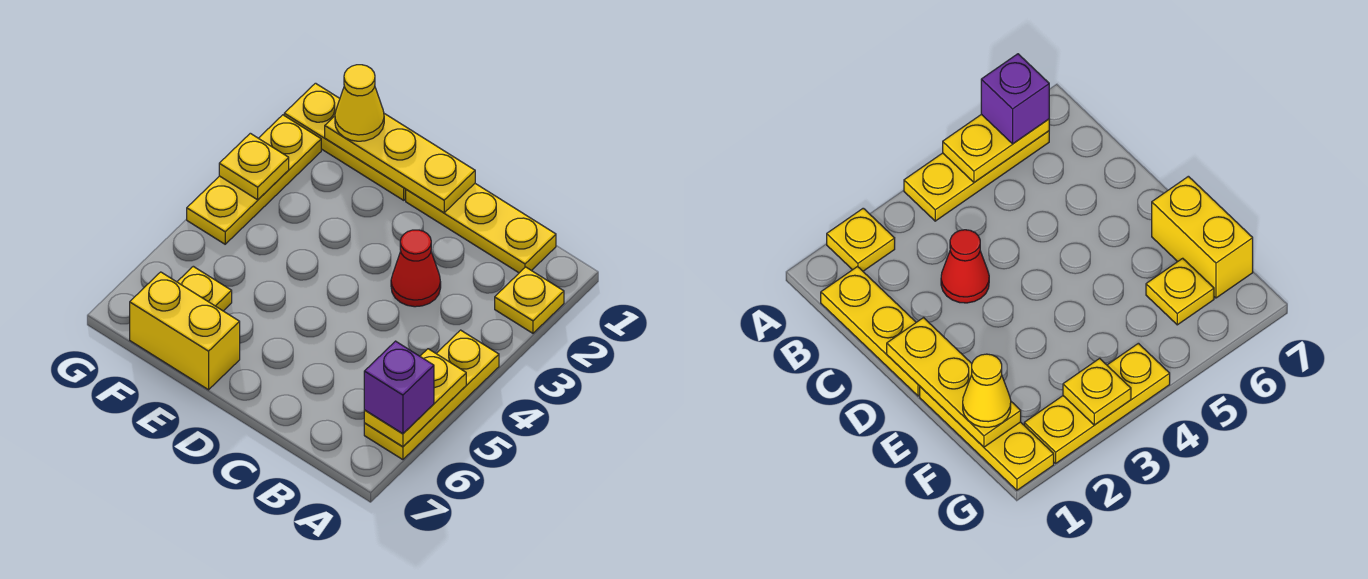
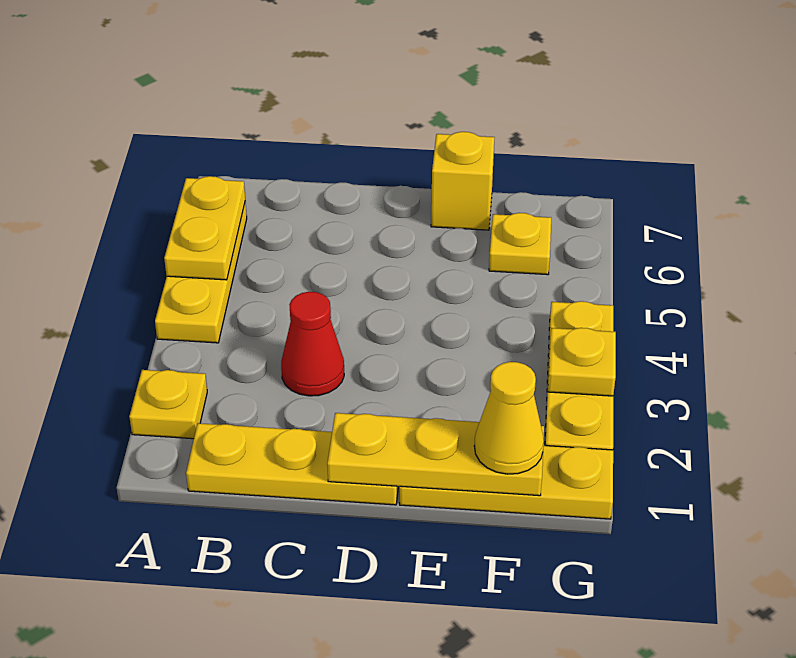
purple brick A6 level 3 -> none
yellow brick E7:F7 level 1 -> yellow brick E7 level 1

